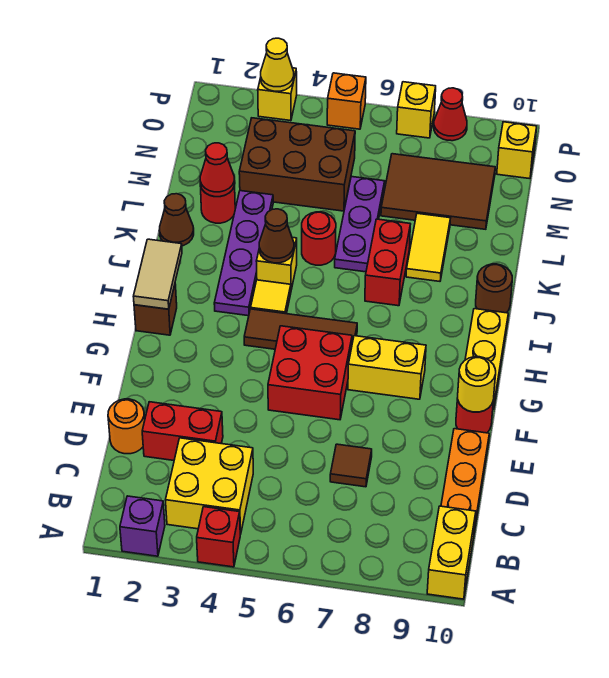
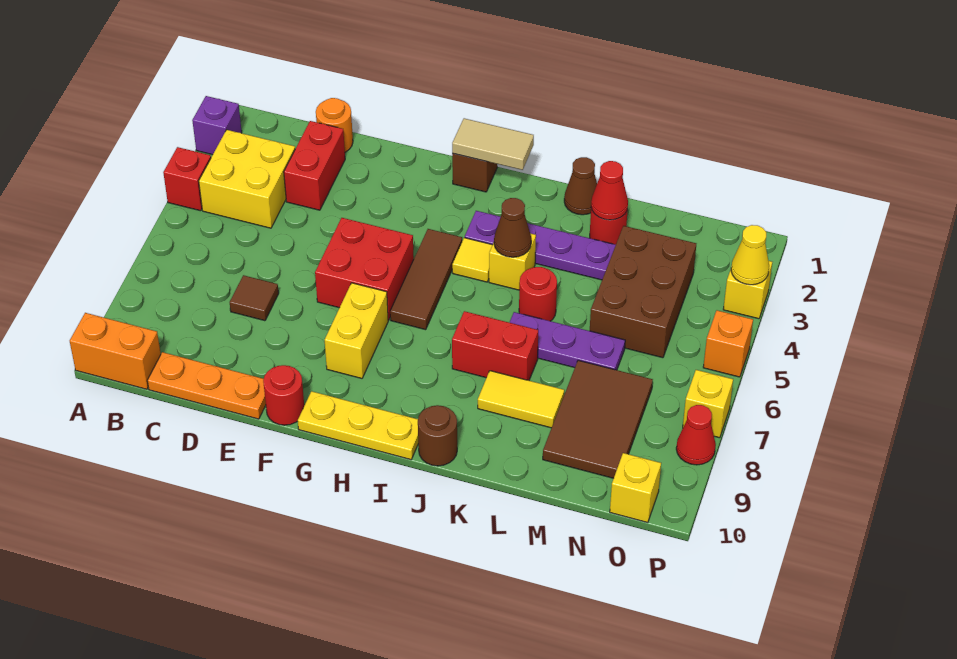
yellow brick A10:B10 level 1 -> orange brick A10:B10 level 1
yellow round brick F10 level 2 -> none

